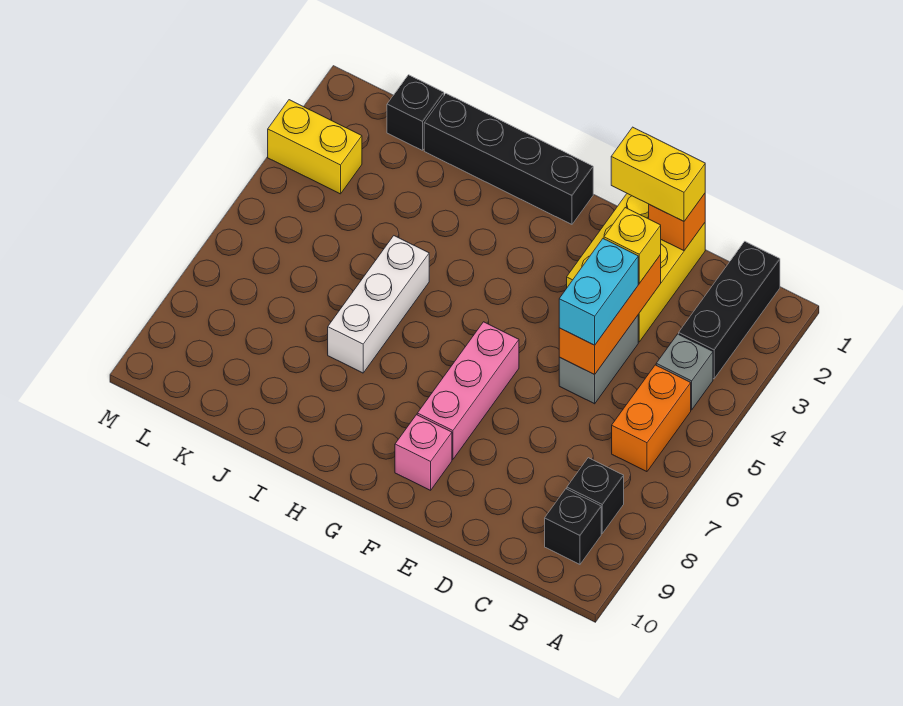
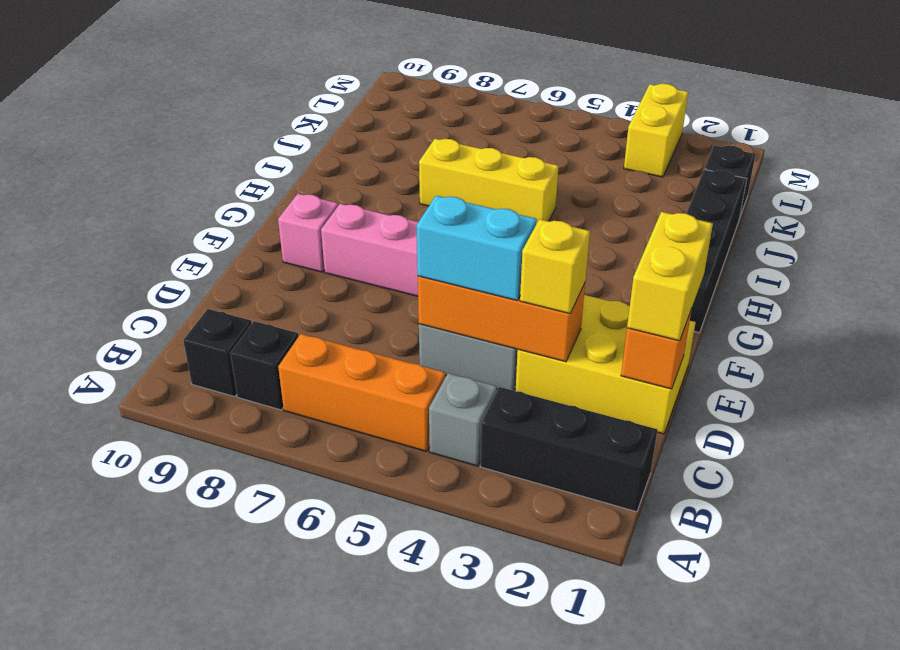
orange brick B5:B6 level 1 -> orange brick B5:B7 level 1
white brick I5:I7 level 1 -> yellow brick I5:I7 level 1

